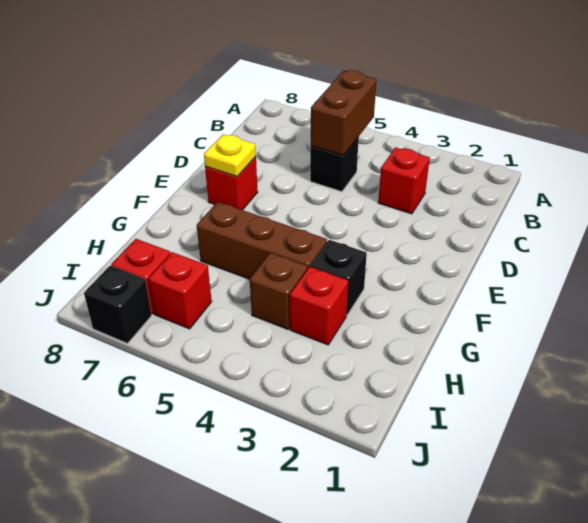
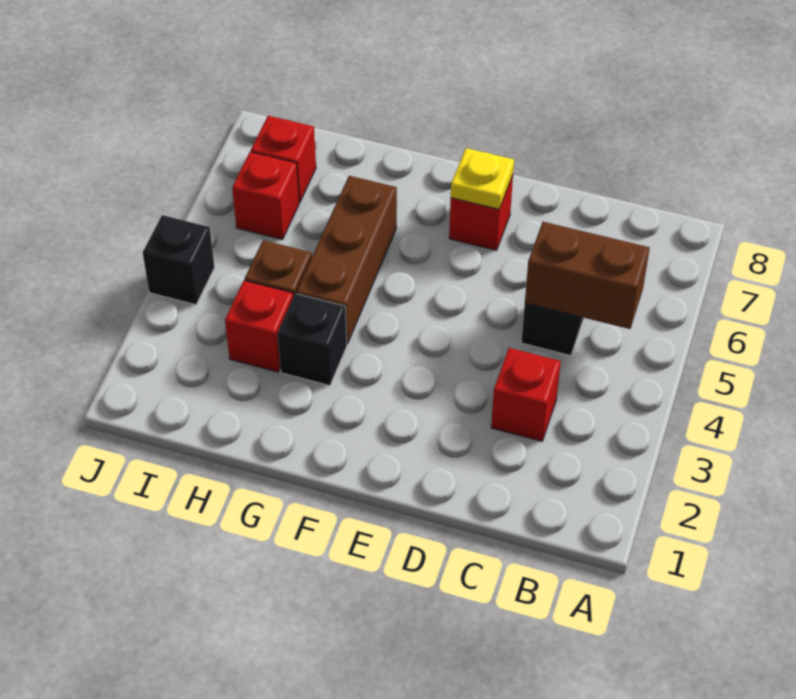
black brick J7 level 1 -> black brick J4 level 1

